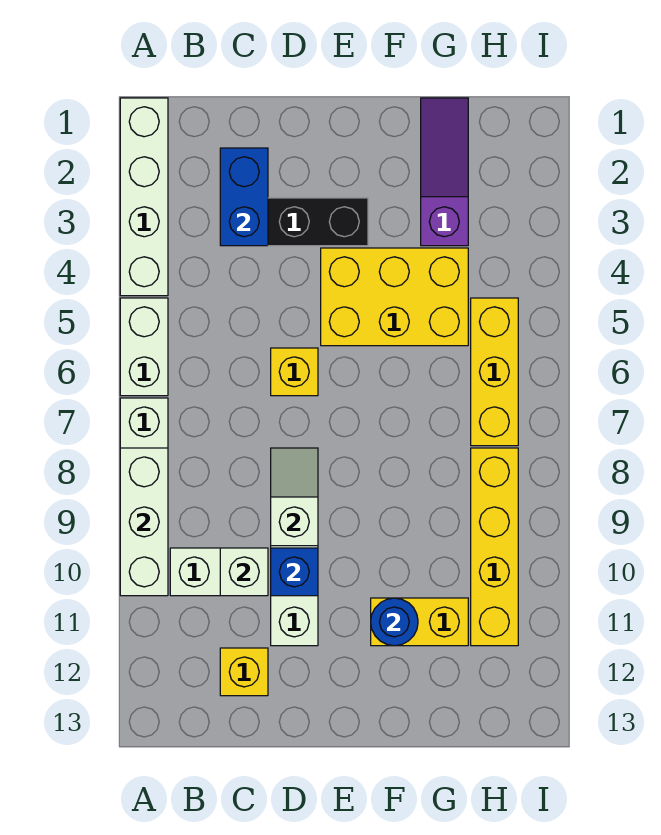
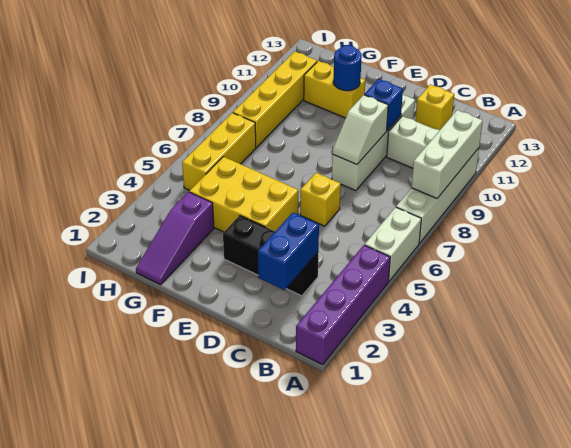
white brick A1:A4 level 1 -> purple brick A1:A4 level 1
white brick C10 level 2 -> none

